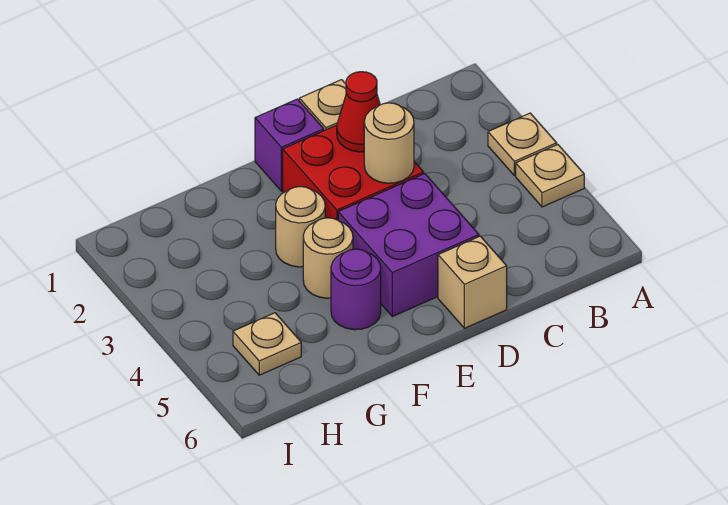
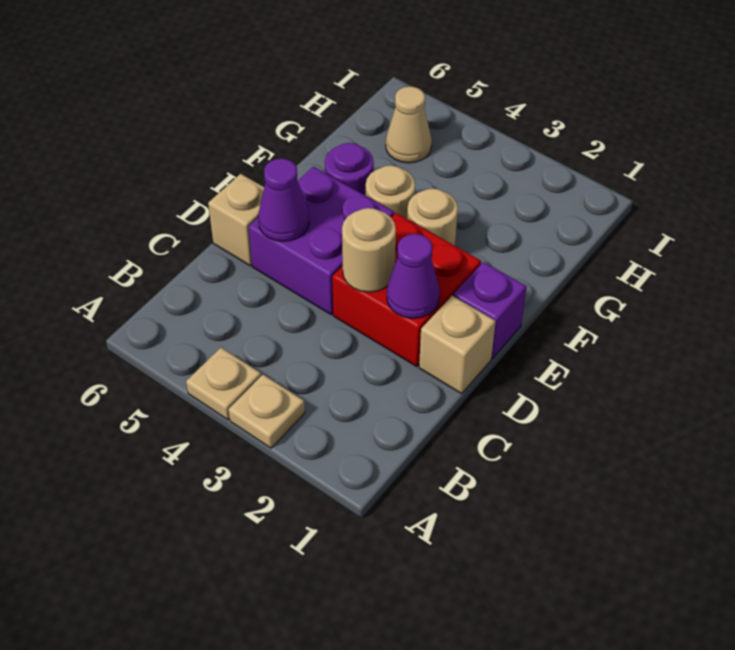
red cone D2 level 2 -> purple cone D2 level 2
none -> purple cone D5 level 2
tan plate H5 level 1 -> tan cone H5 level 1

